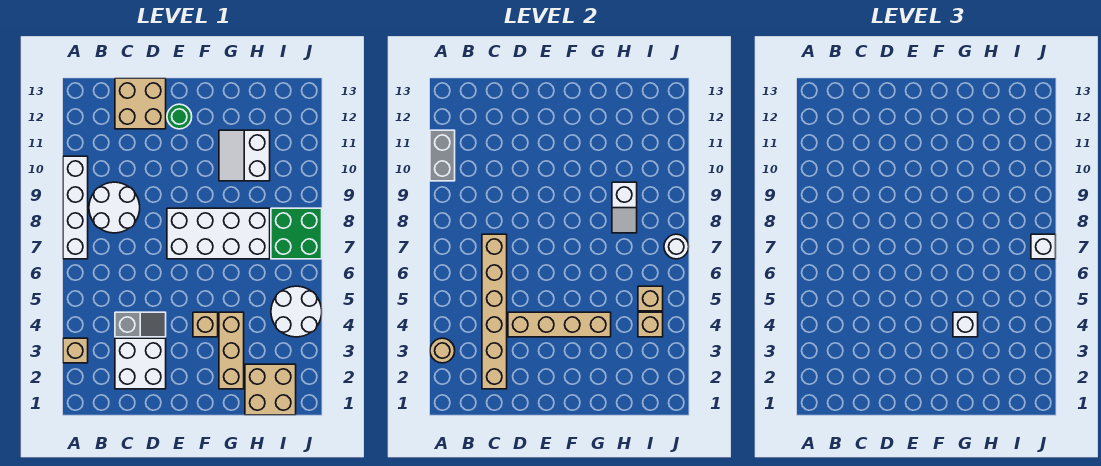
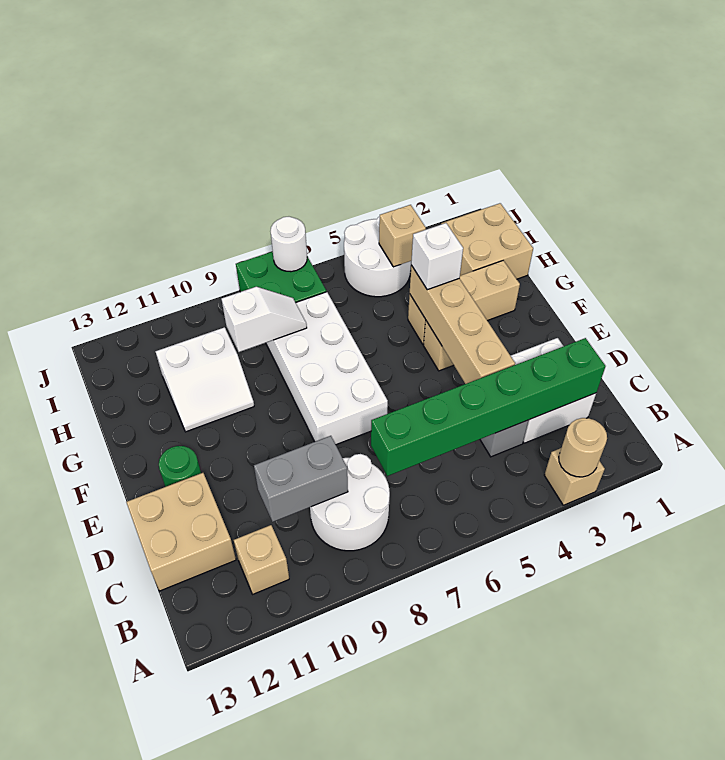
white brick A7:A10 level 1 -> none
grey brick A10:A11 level 2 -> grey brick C9:C10 level 2
tan brick C2:C7 level 2 -> green brick C2:C7 level 2
tan brick I5 level 2 -> tan brick B11 level 1
white brick J7 level 3 -> none

